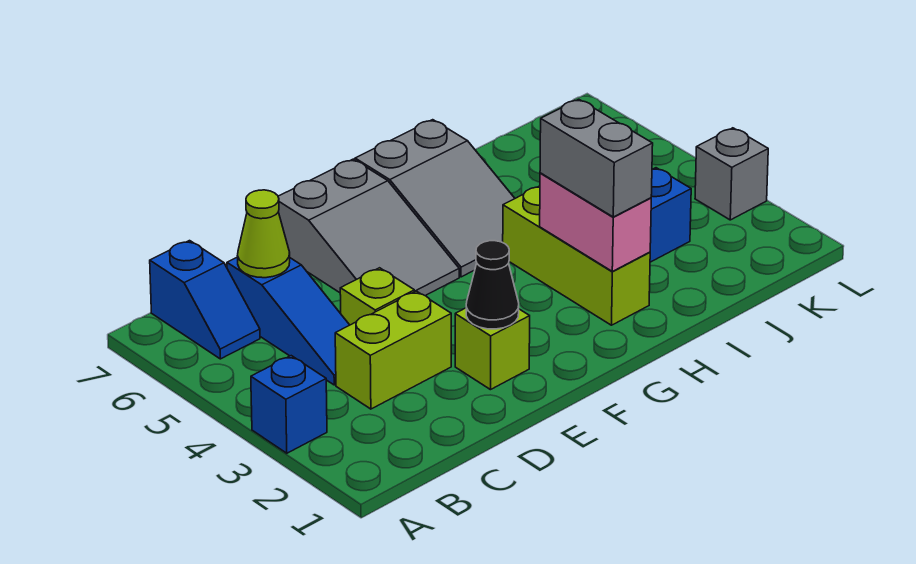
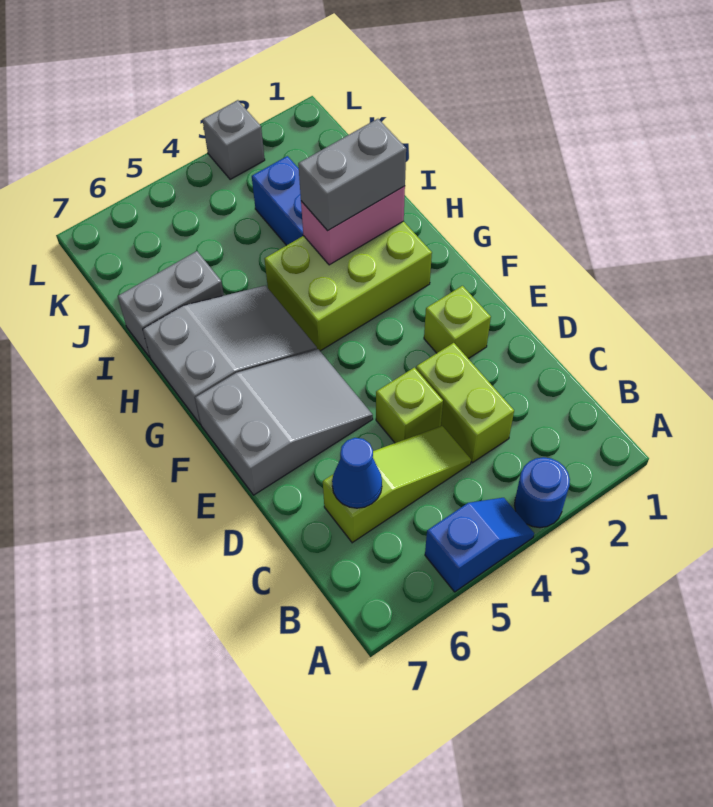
blue brick A3 level 1 -> blue round brick A3 level 1
blue slope B6:B7 level 1 top 7 -> blue slope A4:A5 level 1 top 5
blue slope C4:C6 level 1 top 6 -> lime slope C4:C6 level 1 top 6
lime cone C6 level 2 -> blue cone C6 level 2
black cone E2 level 2 -> none
lime brick H2:H4 level 1 -> lime brick G2:H4 level 1
none -> grey brick I6:I7 level 1

